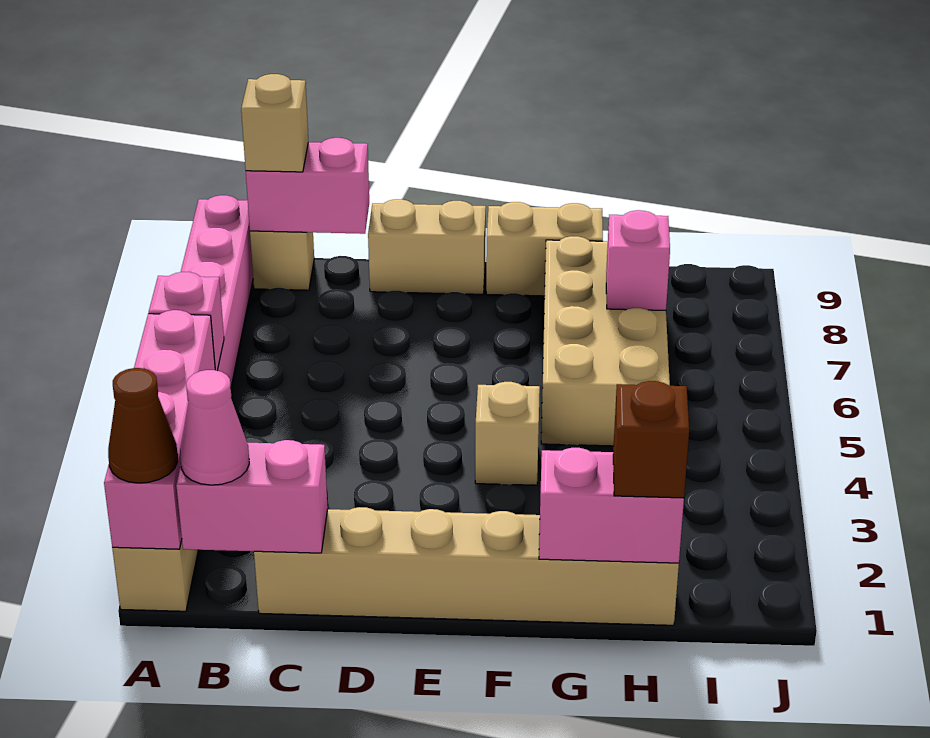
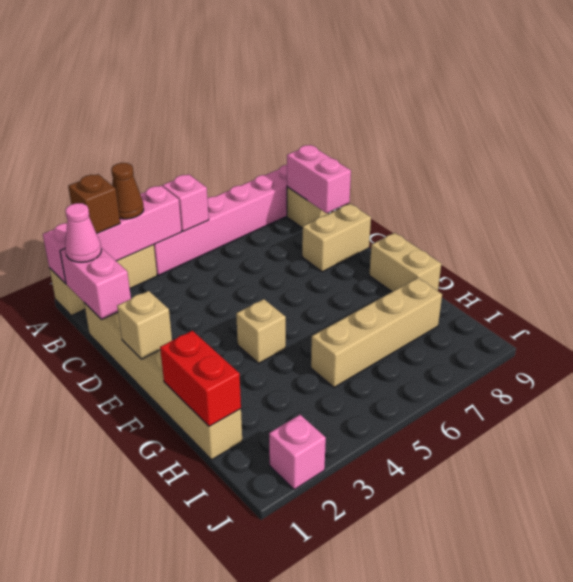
brown cone A1 level 3 -> brown cone A3 level 3
tan brick B9 level 3 -> tan brick E1 level 2
tan brick D9:E9 level 1 -> tan brick D8:D9 level 1
pink brick G1:H1 level 2 -> red brick G1:H1 level 2
tan brick G5:H8 level 1 -> tan brick H5:H8 level 1
brown brick H1 level 3 -> brown brick A2 level 3
pink brick H7 level 2 -> pink brick J2 level 1

